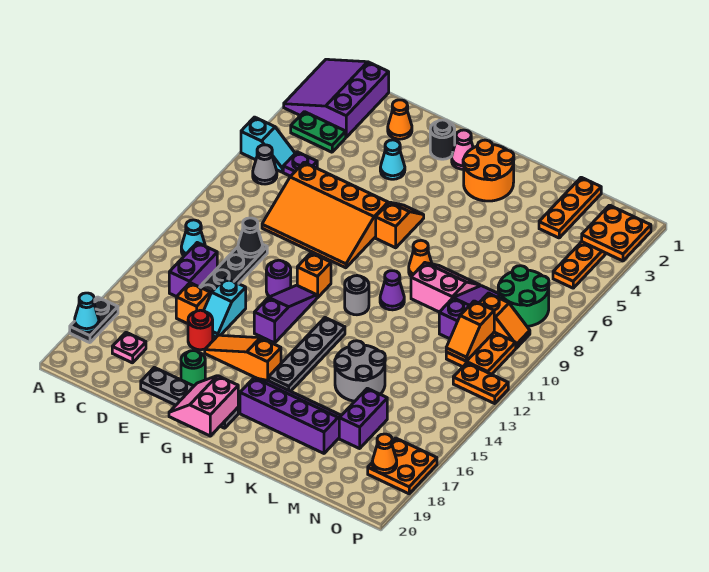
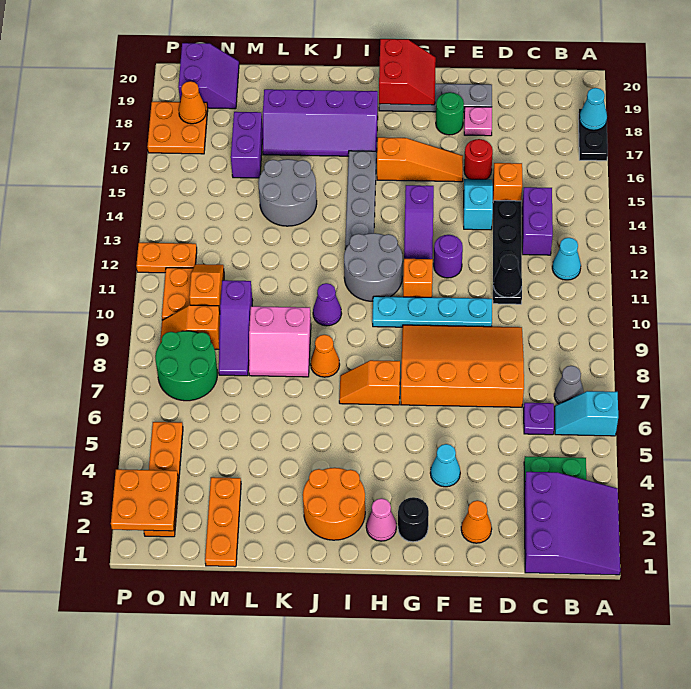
pink plate C18 level 1 -> pink plate E18 level 1
none -> cyan plate E10:H10 level 1
pink slope G19:H20 level 2 top H -> red slope G19:H20 level 2 top H
orange slope H6:H7 level 1 top 7 -> orange slope H7:I7 level 1 top H
grey round brick I11 level 1 -> grey round brick H11:I12 level 1
none -> purple slope N19:O20 level 1 top O

